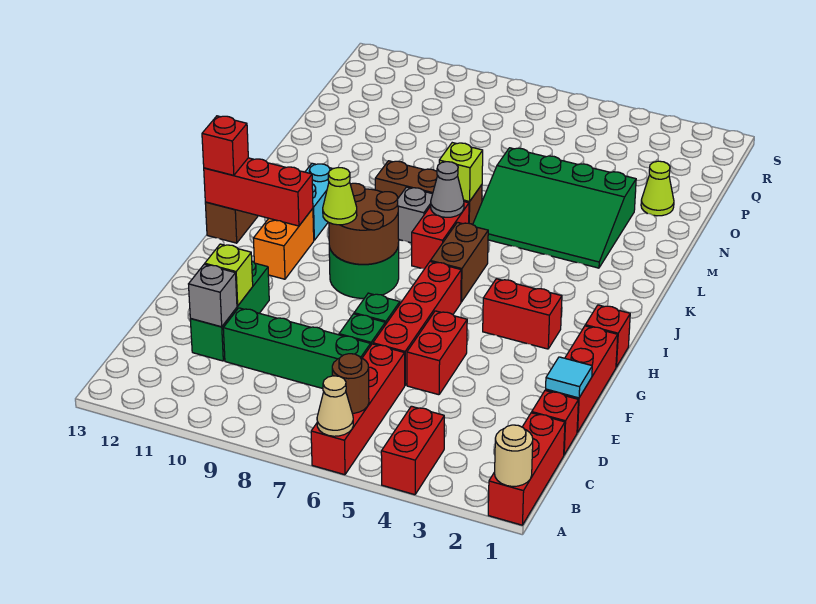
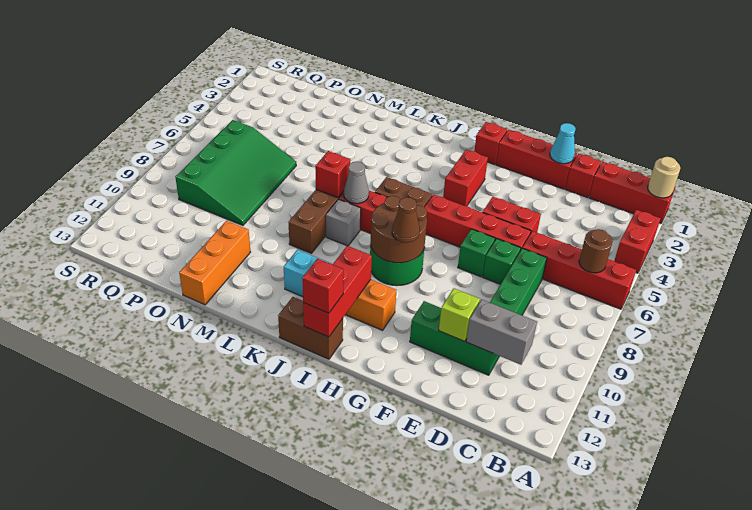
red brick A4:B4 level 1 -> red brick A3:A4 level 1
tan cone A6 level 2 -> none
grey brick D11 level 2 -> grey brick C11:D11 level 2
cyan tile E1 level 2 -> cyan cone E1 level 2
lime cone H9 level 3 -> brown cone H9 level 3
green slope L3:N6 level 1 top N -> green slope O6:Q9 level 1 top Q
lime brick L7 level 2 -> red brick L7 level 2
none -> orange brick N11:N13 level 1
lime cone O2 level 1 -> none

